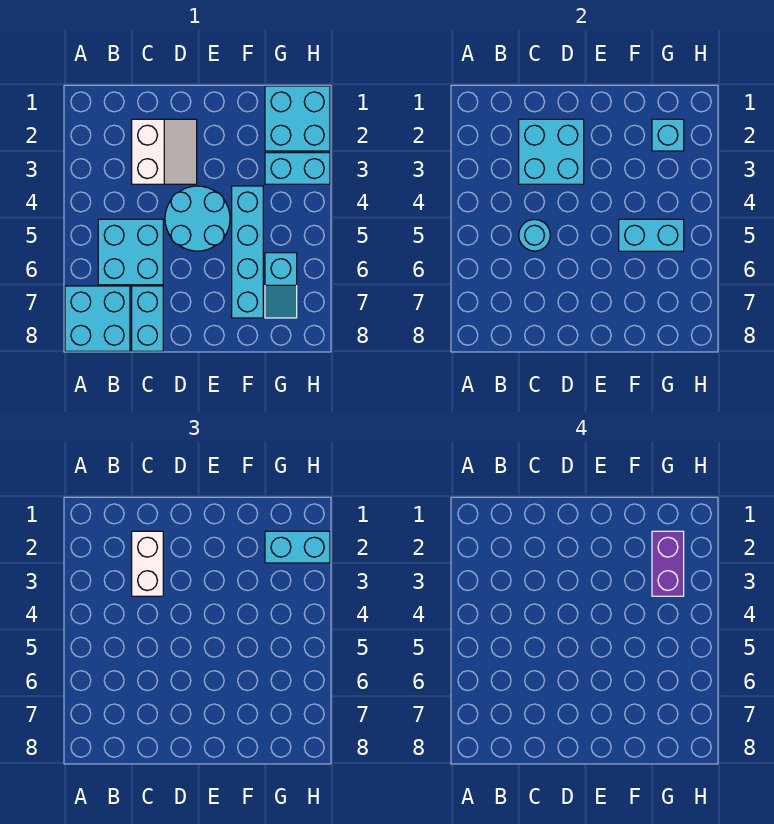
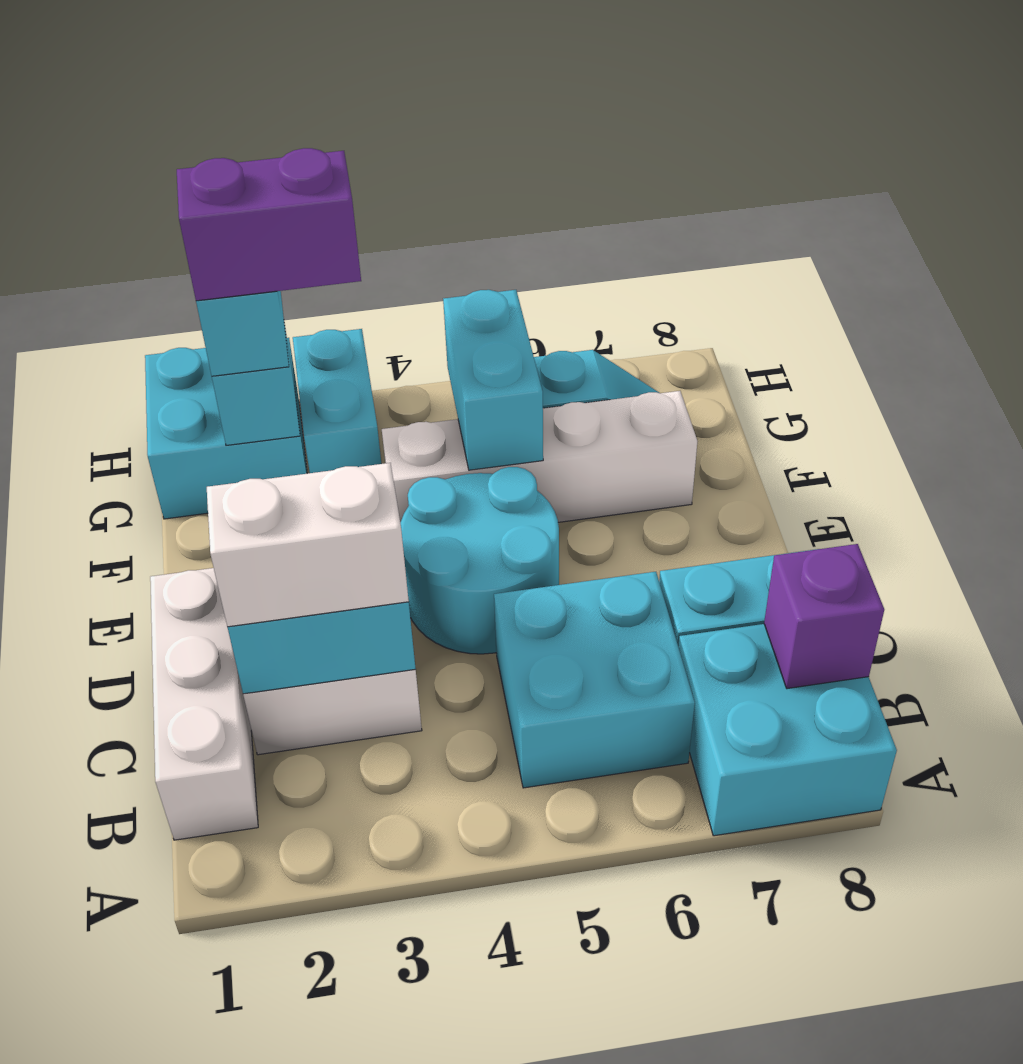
none -> white brick B1:D1 level 1
none -> purple brick B8 level 2
cyan round brick C5 level 2 -> none
cyan brick F4:F7 level 1 -> white brick F4:F7 level 1

